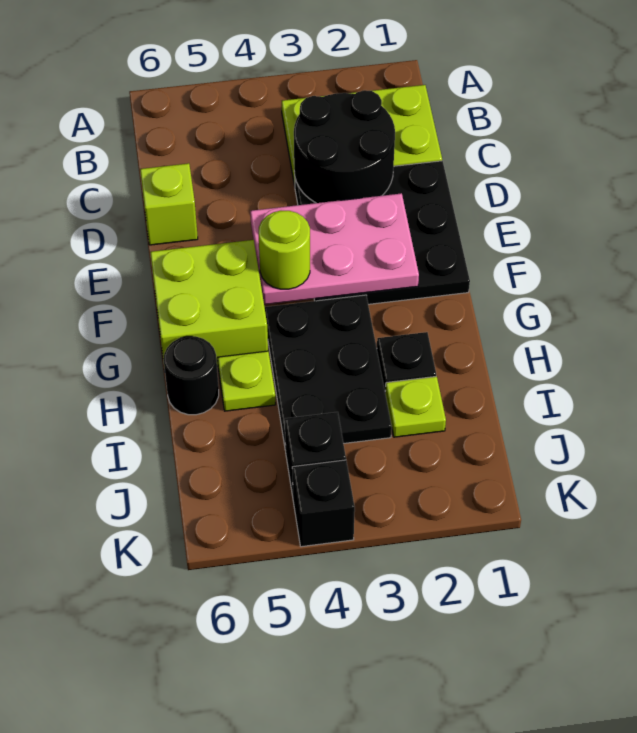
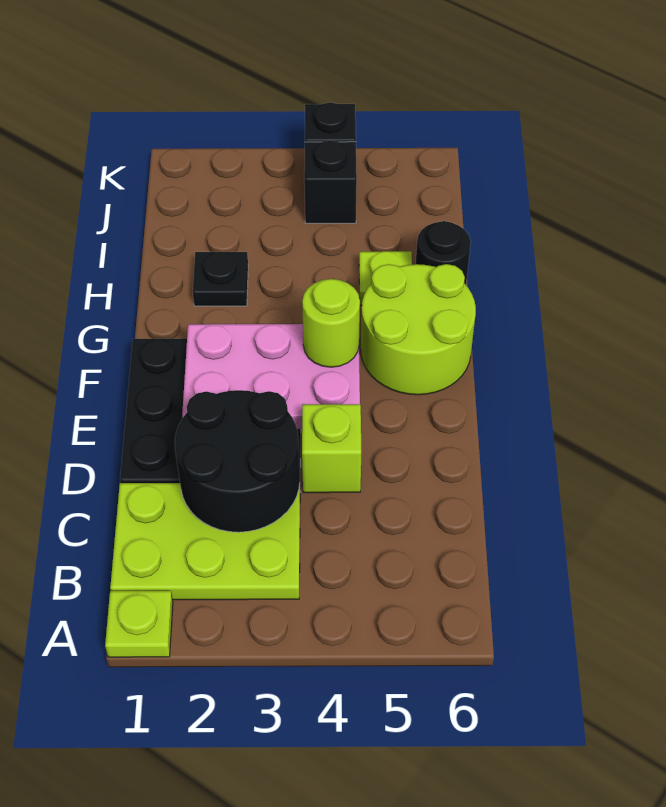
lime brick D6 level 1 -> lime brick D4 level 1
lime brick F5:G6 level 1 -> lime round brick F5:G6 level 1
black plate G3:I4 level 1 -> none
lime plate I2 level 1 -> lime plate A1 level 1

